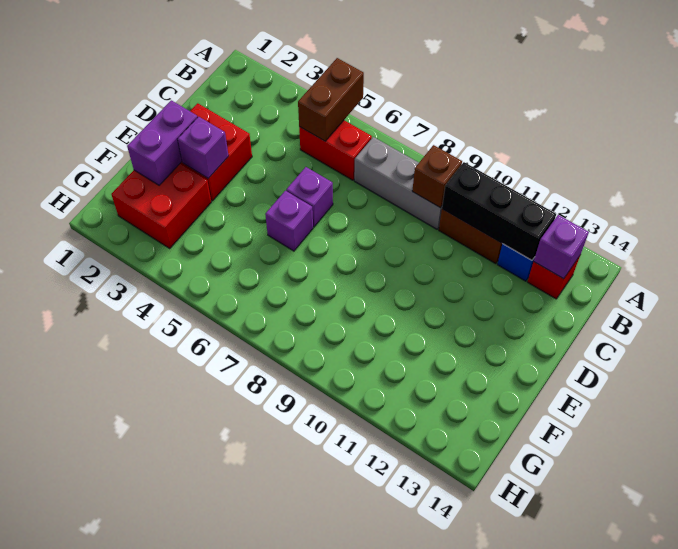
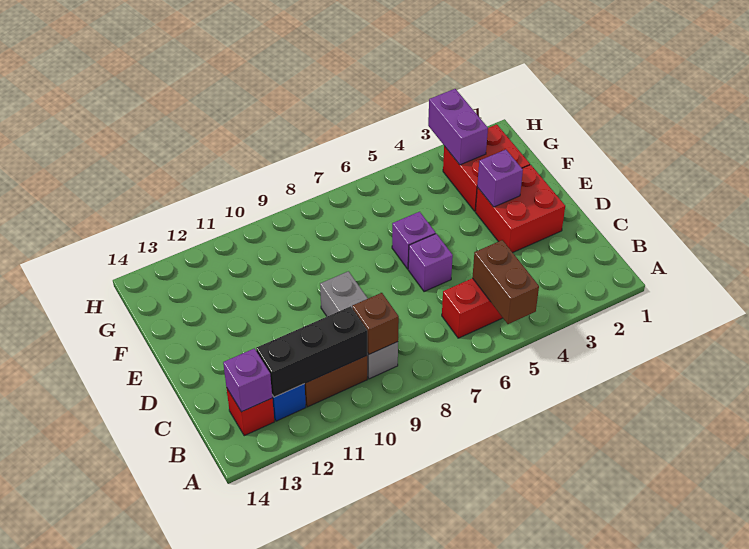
grey brick B7:B9 level 1 -> grey brick B9:D9 level 1
purple brick E2:F2 level 2 -> purple brick G3:H3 level 2

